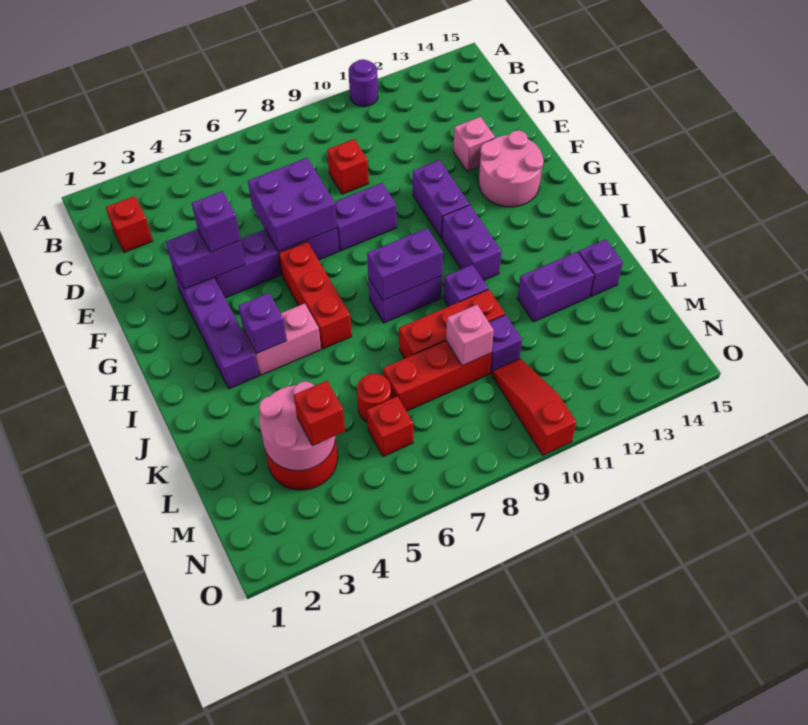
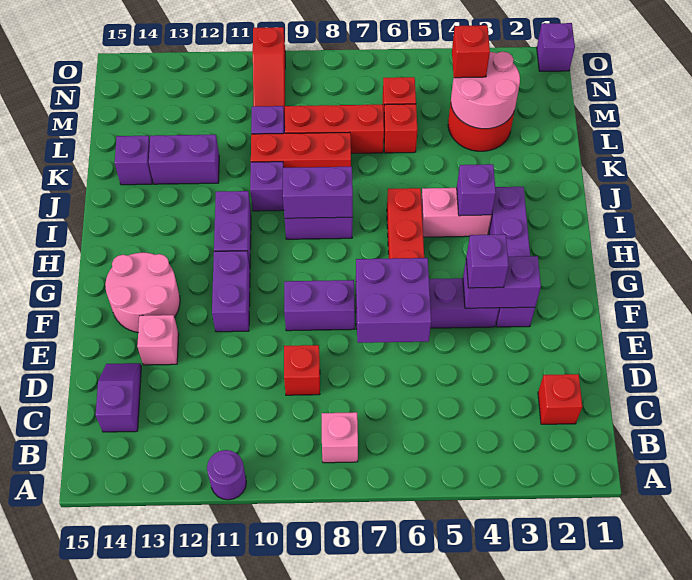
none -> purple slope C14:D14 level 1 top C
red round brick L6 level 1 -> red brick L6 level 1
pink brick L9 level 2 -> pink brick B8 level 1
none -> purple brick O1 level 1

